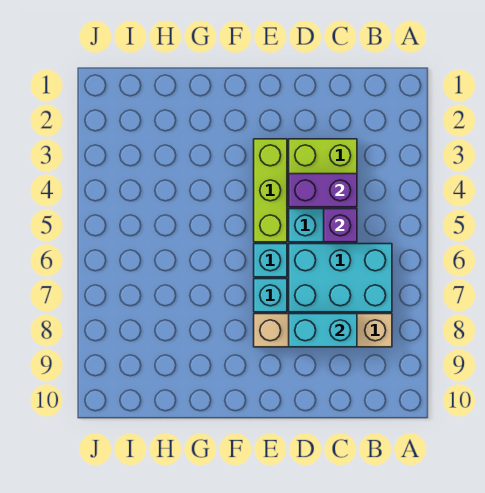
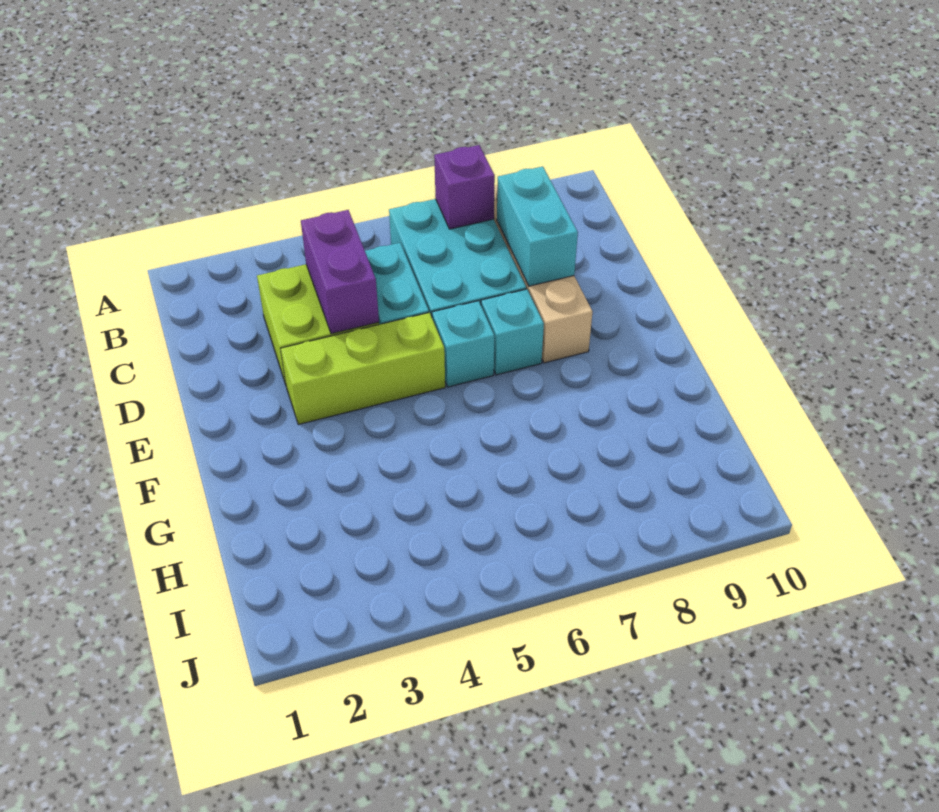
purple brick C5 level 2 -> purple brick B7 level 2

